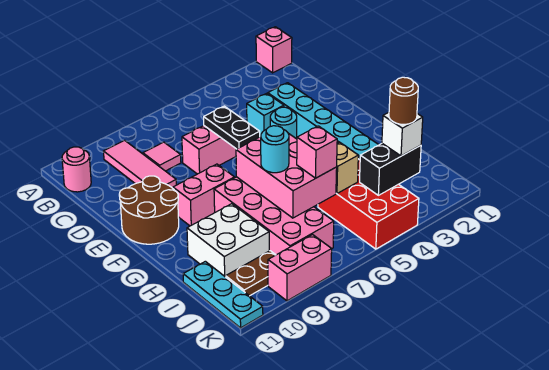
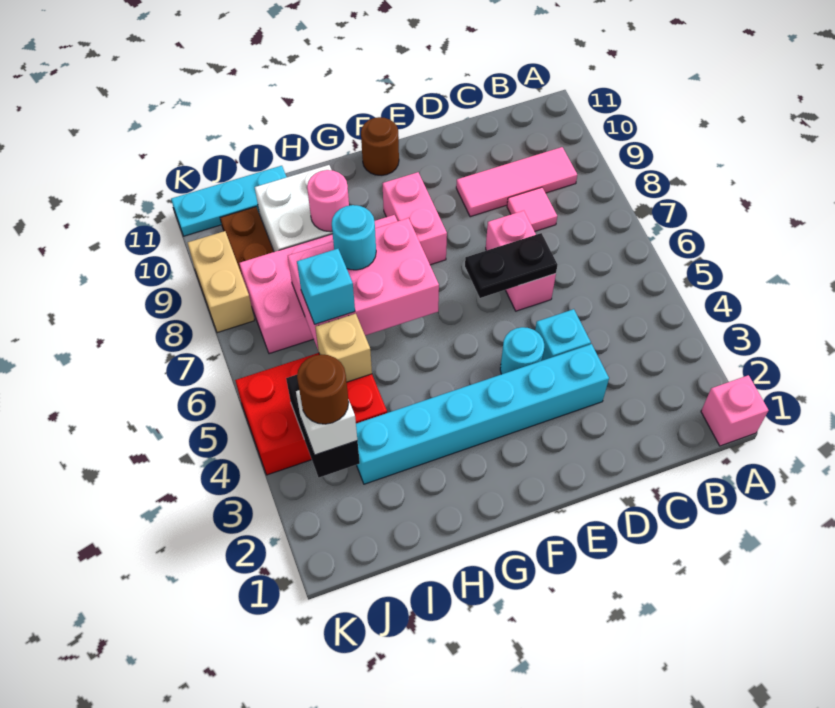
pink round brick B11 level 1 -> pink round brick H9 level 2
brown round brick E10:F11 level 1 -> brown round brick F11 level 1
pink brick I6 level 3 -> cyan brick I6 level 3
pink brick K8:K9 level 1 -> tan brick K8:K9 level 1

